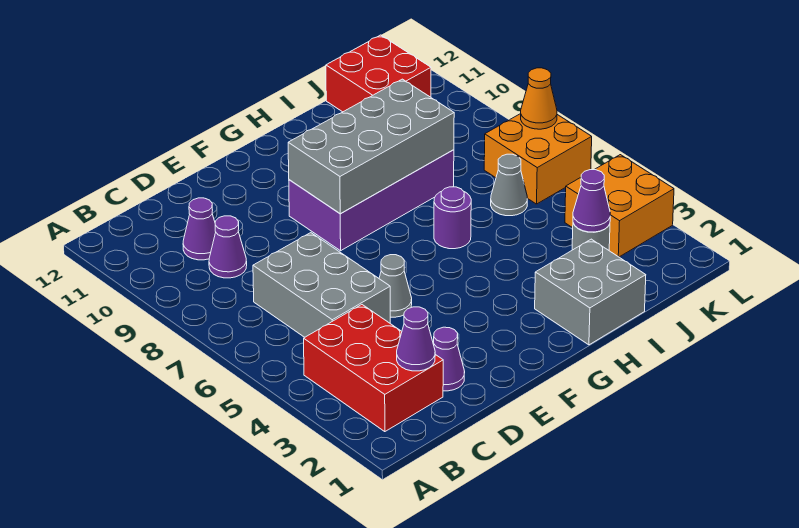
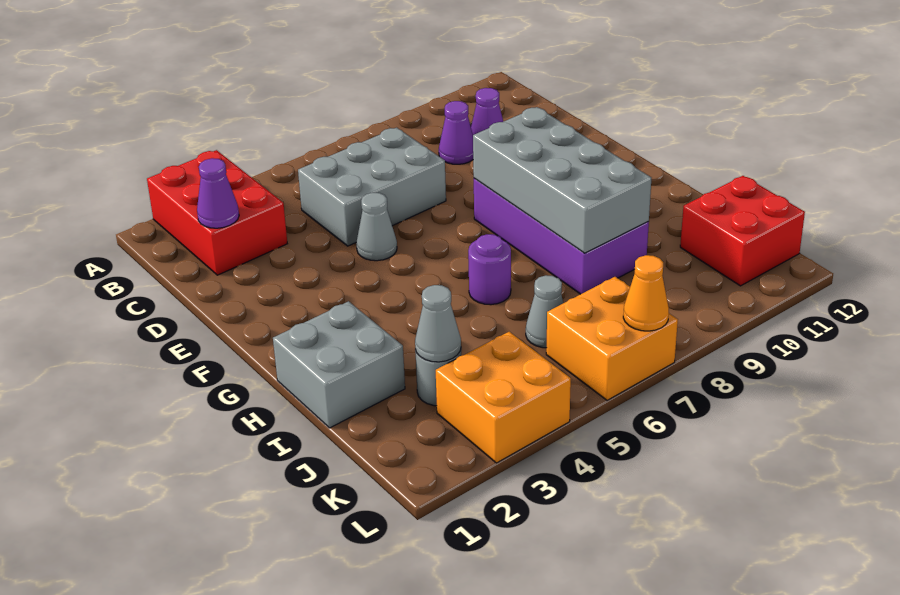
red brick B2:C4 level 1 -> red brick A2:C3 level 1
purple cone D2 level 1 -> none
purple cone J3 level 2 -> grey cone J3 level 2

